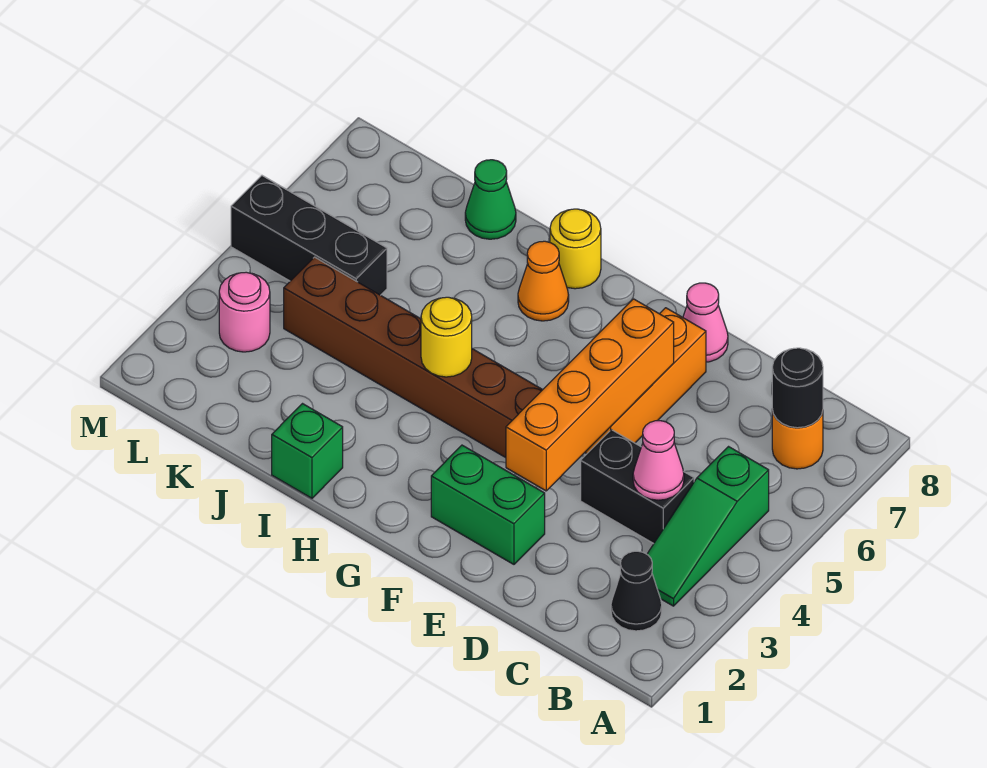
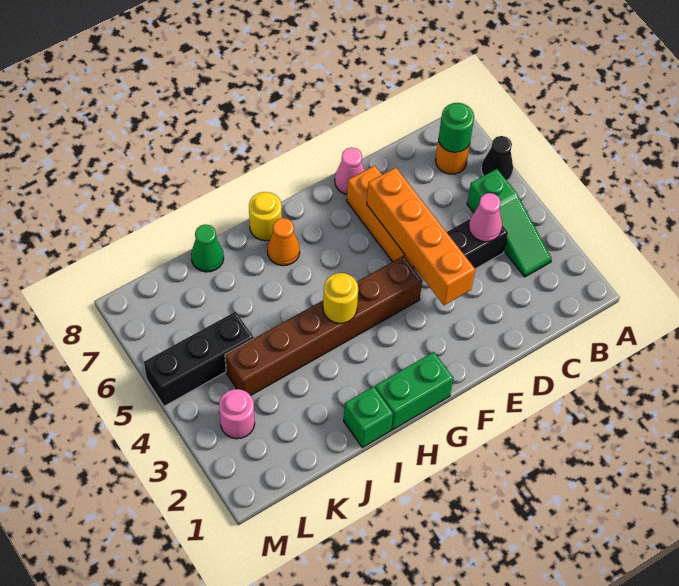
black cone B2 level 1 -> black cone A6 level 1
black round brick B7 level 2 -> green round brick B7 level 2
green brick E2:F2 level 1 -> green brick G1:H1 level 1

